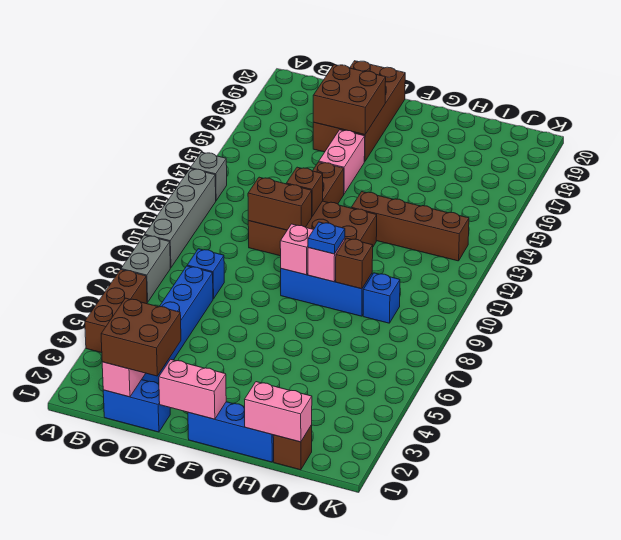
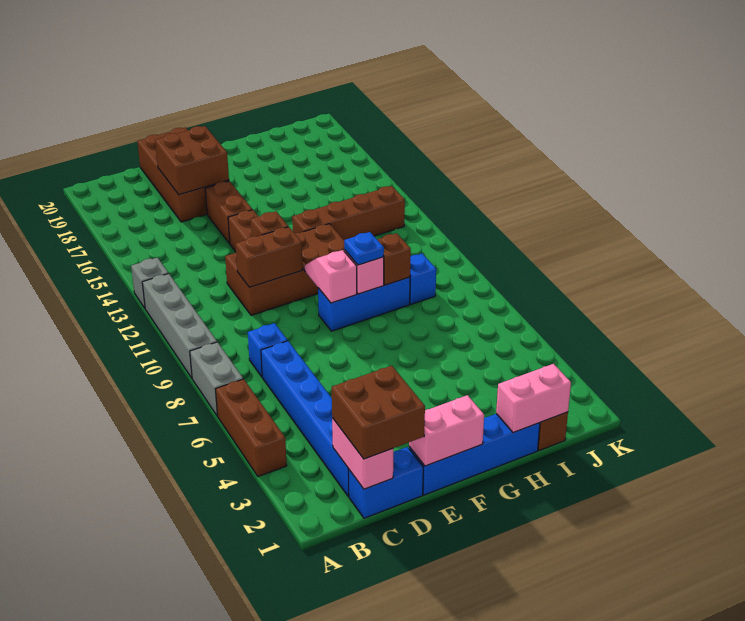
pink brick E15:E16 level 1 -> brown brick E15:E16 level 1
blue brick F1:H1 level 1 -> blue brick E1:H1 level 1

